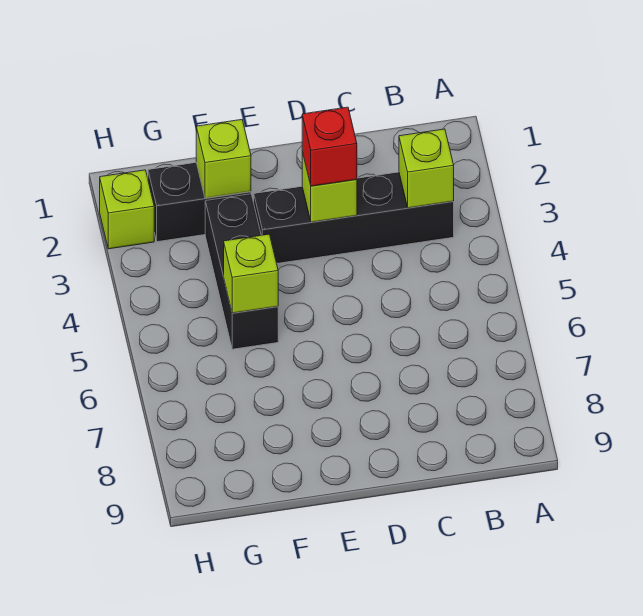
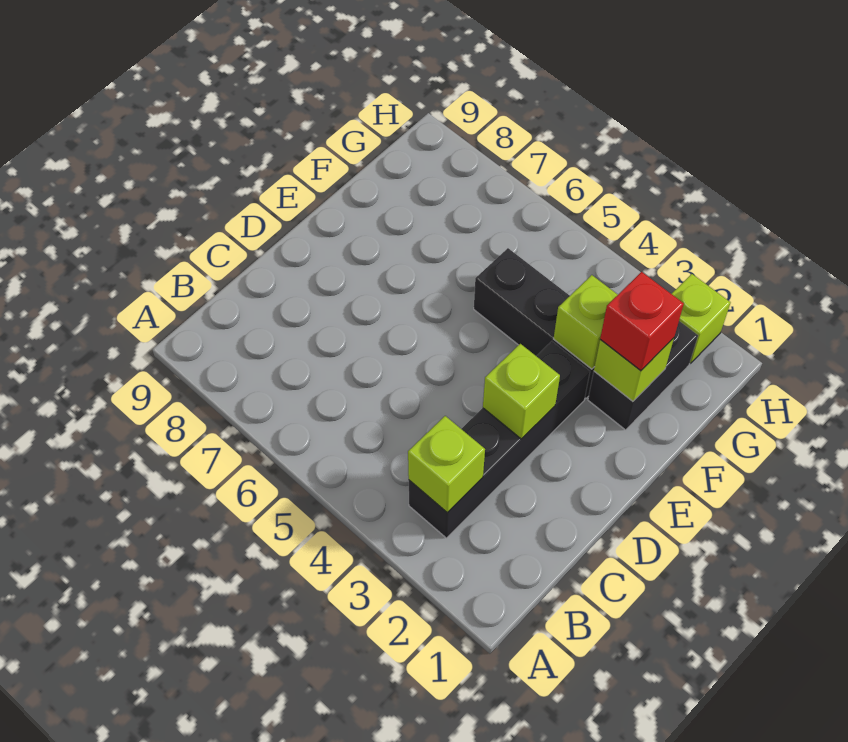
red brick D3 level 3 -> red brick F2 level 3
lime brick F5 level 2 -> lime brick F3 level 2

